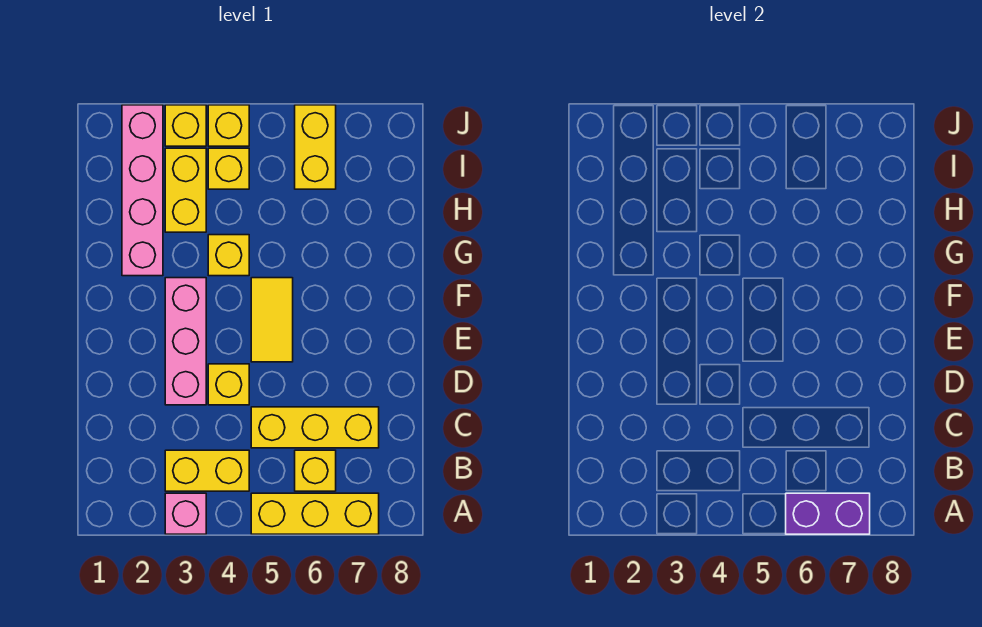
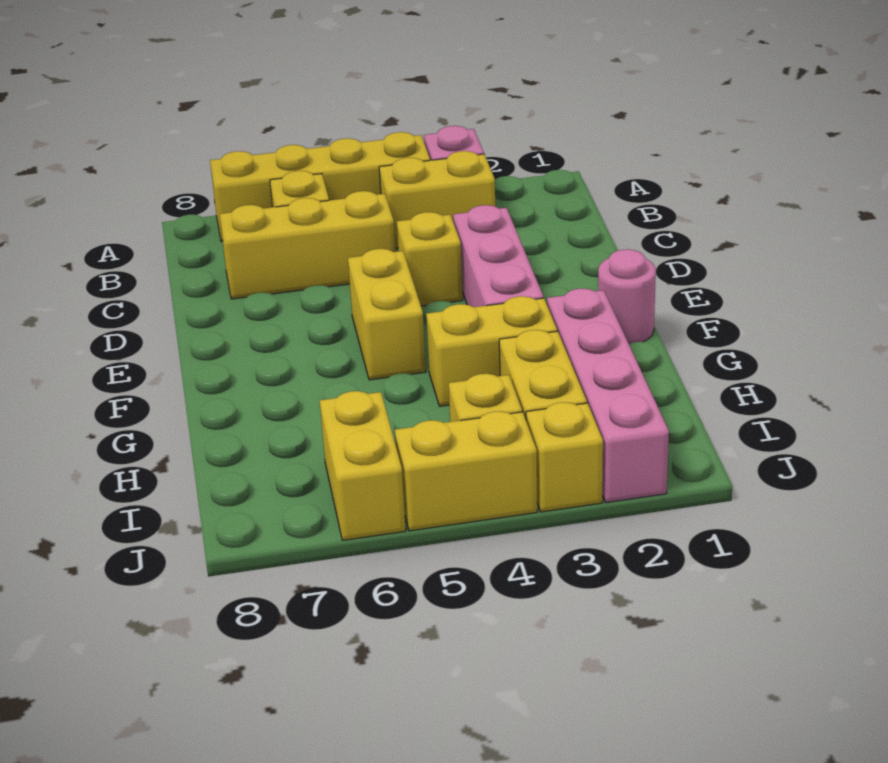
yellow brick A5:A7 level 1 -> yellow brick A4:A7 level 1
purple brick A6:A7 level 2 -> none
yellow tile E5:F5 level 1 -> yellow brick E5:F5 level 1
none -> pink round brick F1 level 1
yellow brick G4 level 1 -> yellow brick G3:G4 level 1
yellow brick J4 level 1 -> yellow brick J4:J5 level 1

